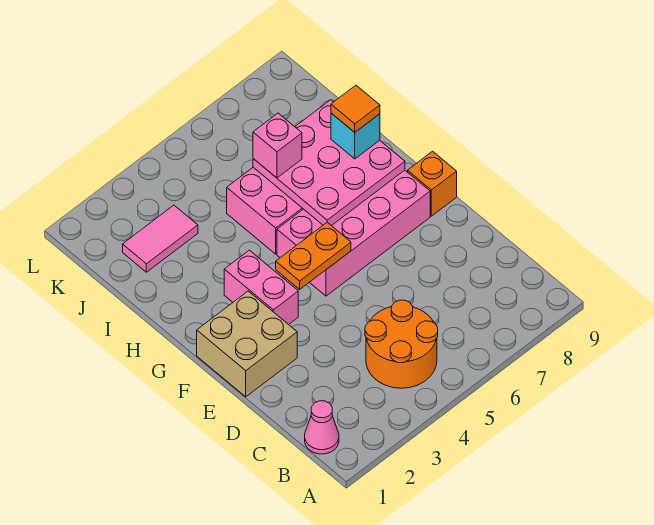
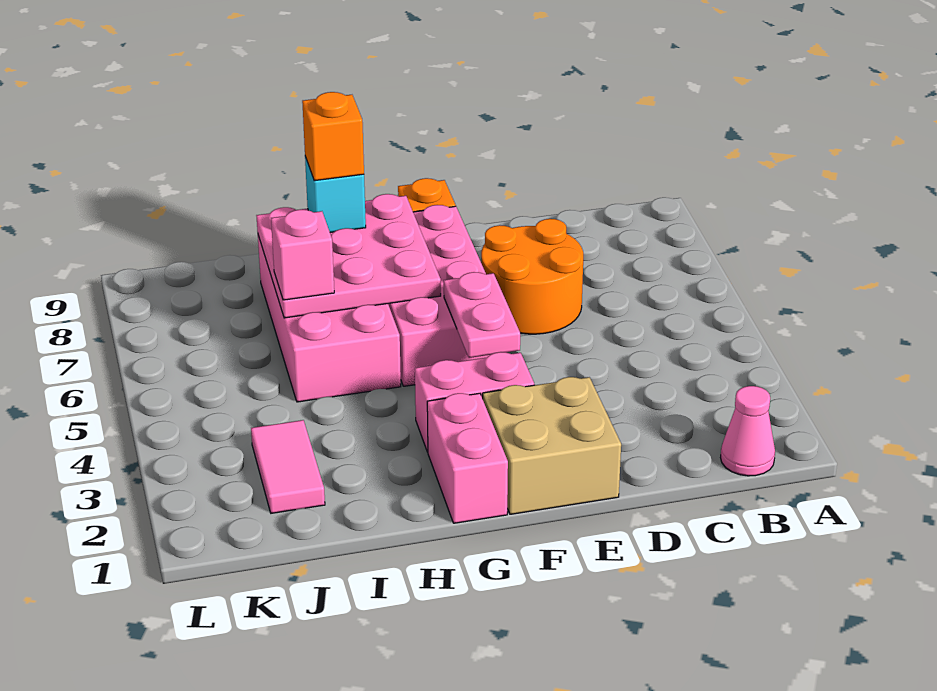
orange round brick B4:C5 level 1 -> orange round brick D6:E7 level 1
orange plate F4:F5 level 2 -> pink plate F4:F5 level 2
none -> pink brick G1:G2 level 1
orange tile H8 level 4 -> orange brick H8 level 4

